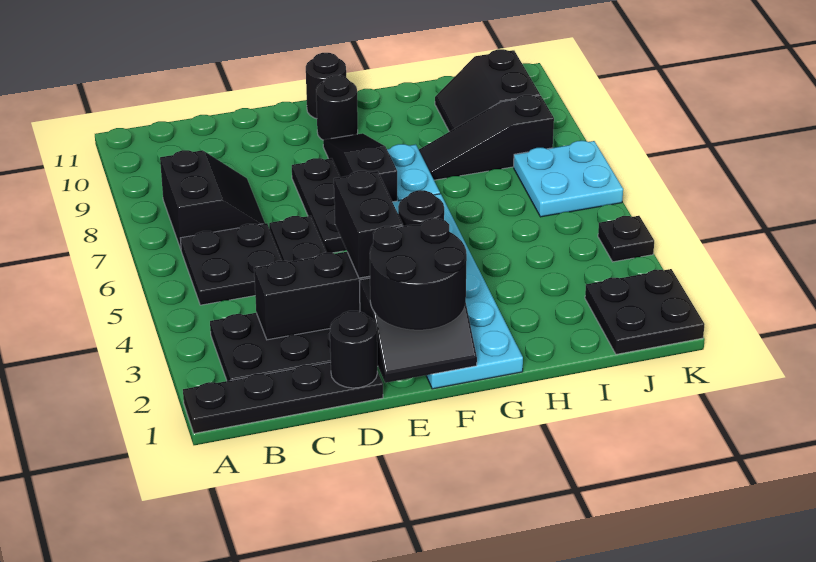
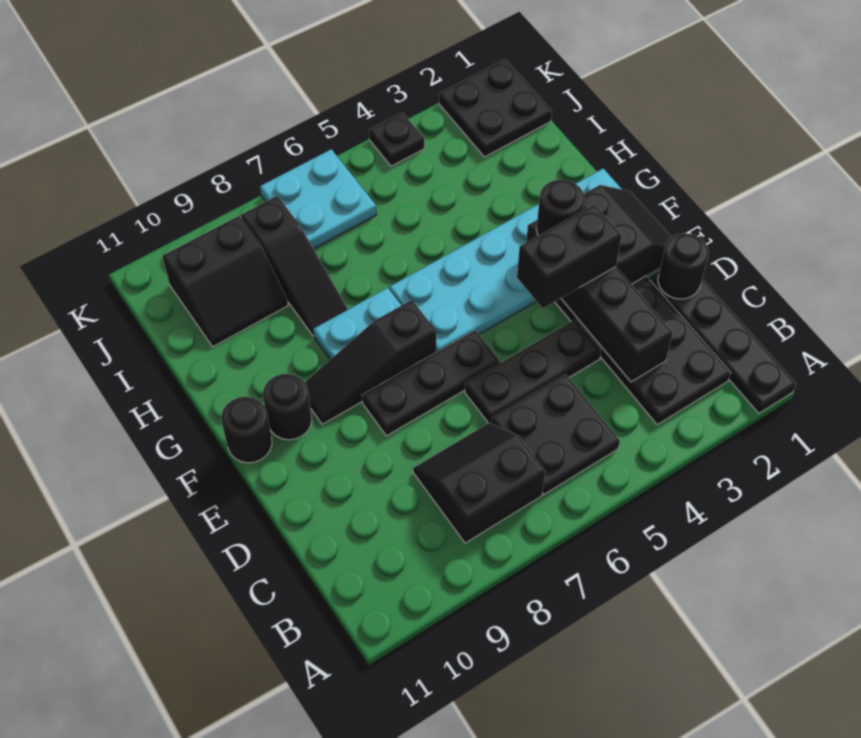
black round brick E1:F2 level 3 -> none

